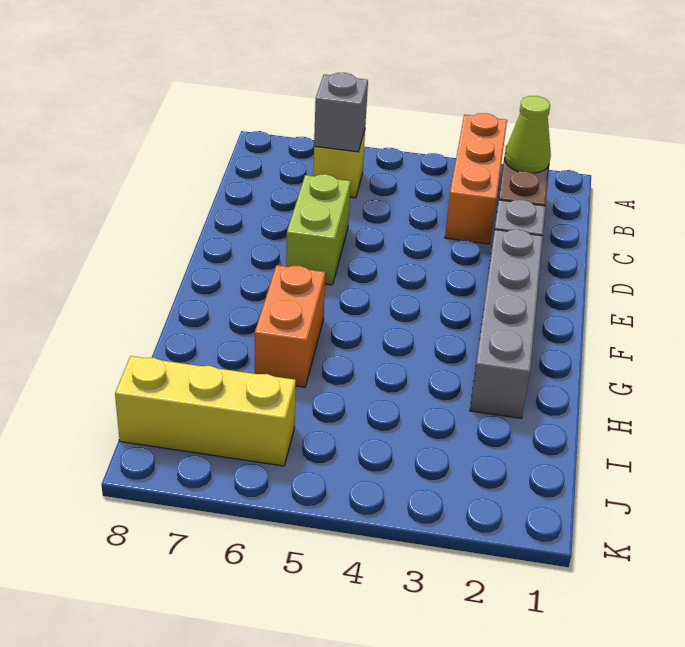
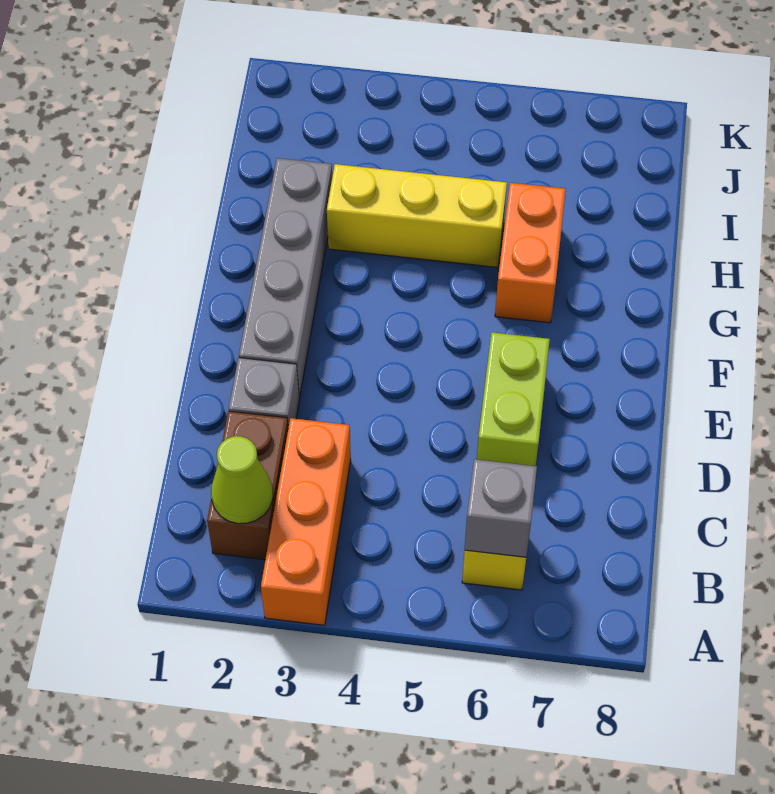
yellow brick J6:J8 level 1 -> yellow brick H3:H5 level 1

